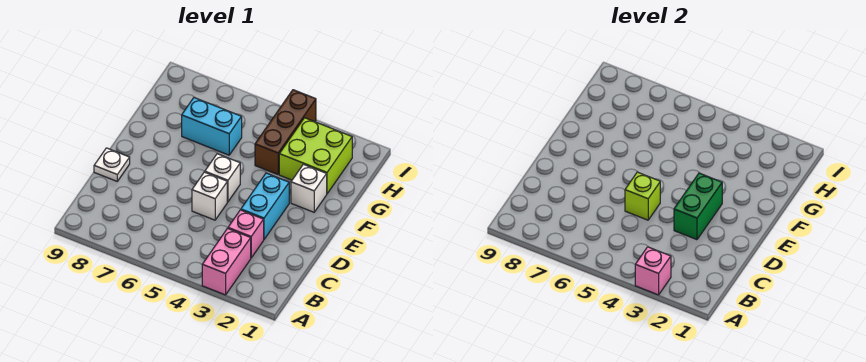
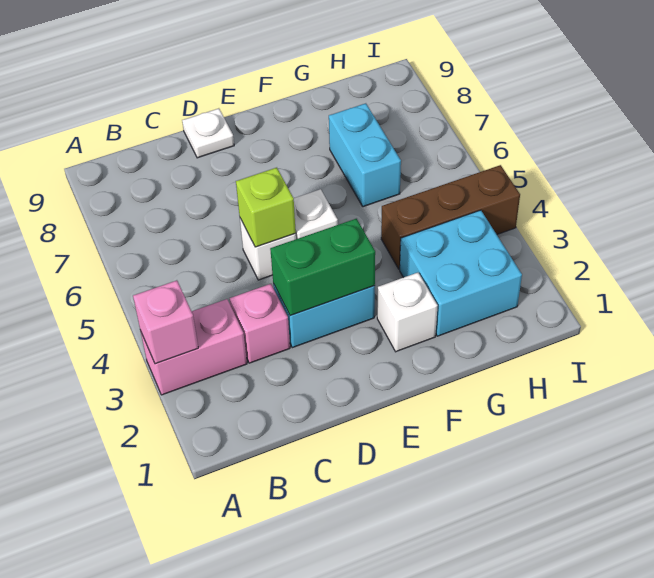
lime brick G2:H3 level 1 -> cyan brick G2:H3 level 1

